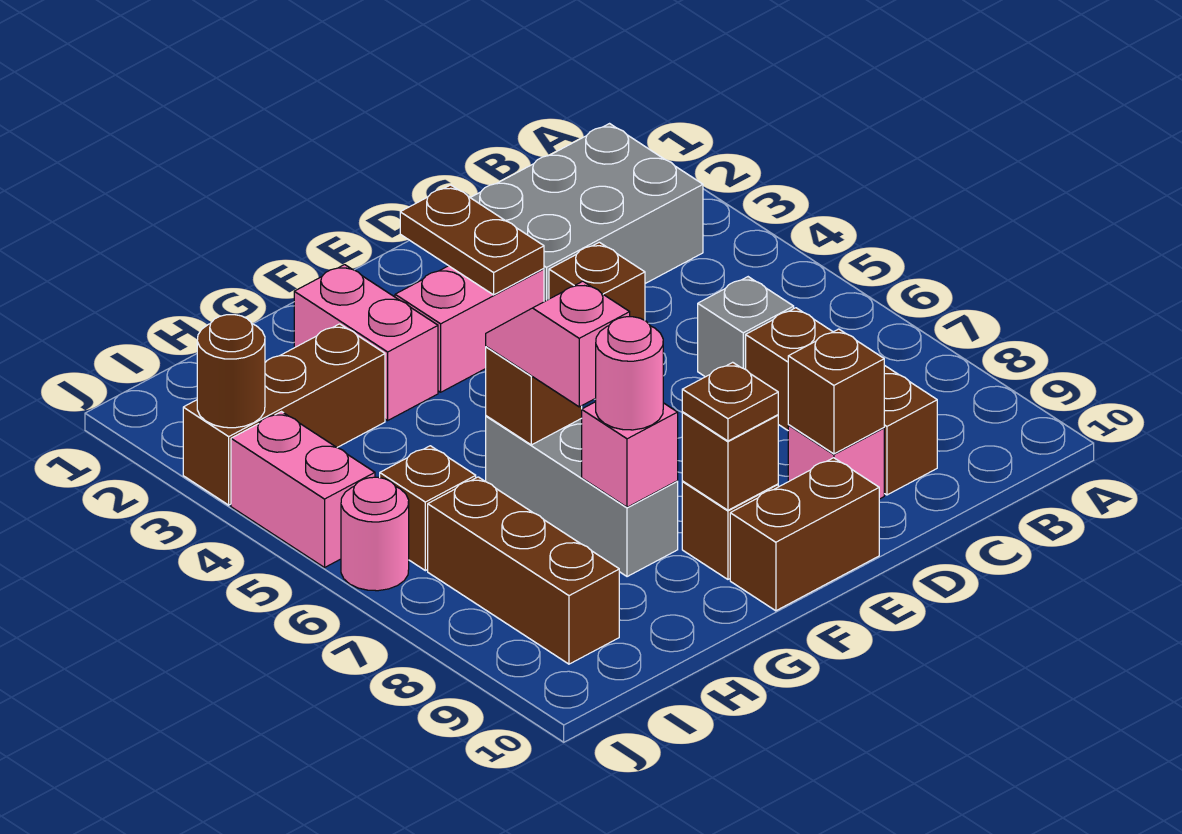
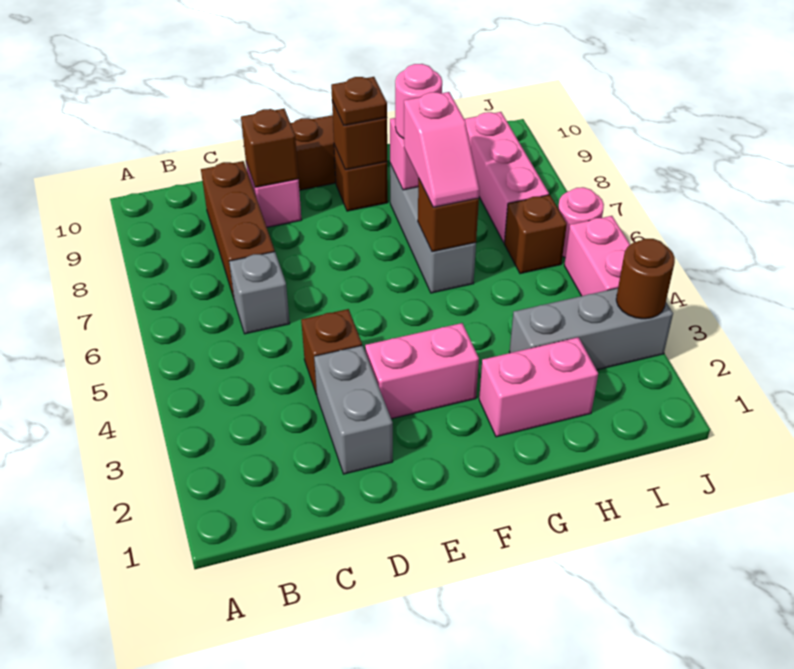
grey brick B2:D3 level 1 -> grey brick D2:D3 level 1
brown plate E2:E3 level 2 -> none
pink brick G2:G3 level 1 -> pink brick G2:H2 level 1
brown brick H3:J3 level 1 -> grey brick H3:J3 level 1
brown brick I7:I9 level 1 -> pink brick I7:I9 level 1

